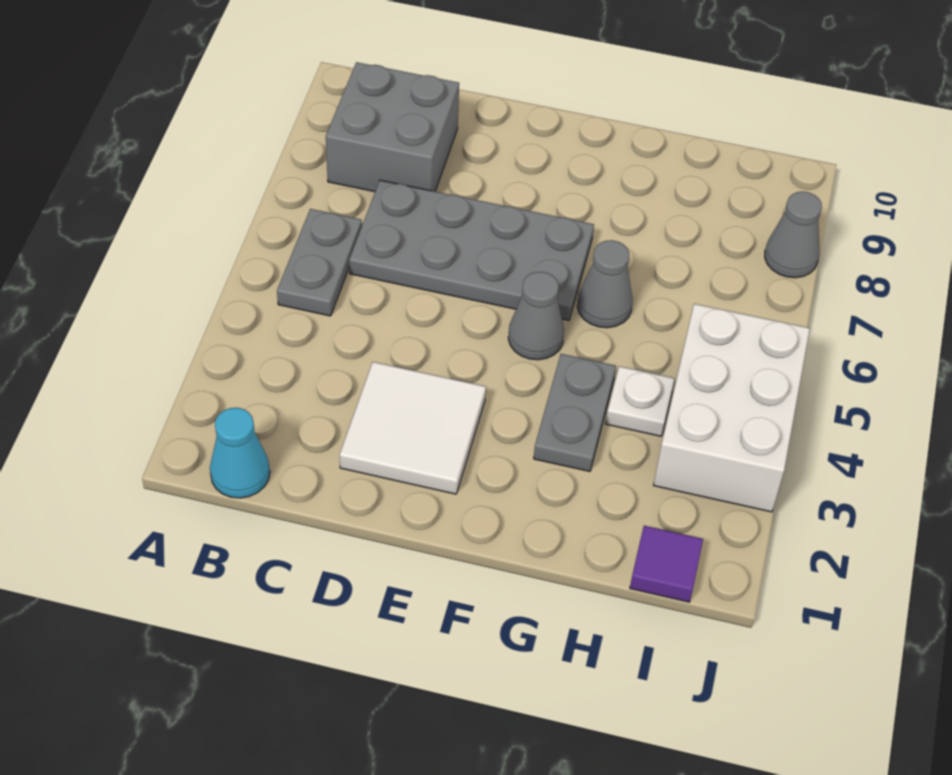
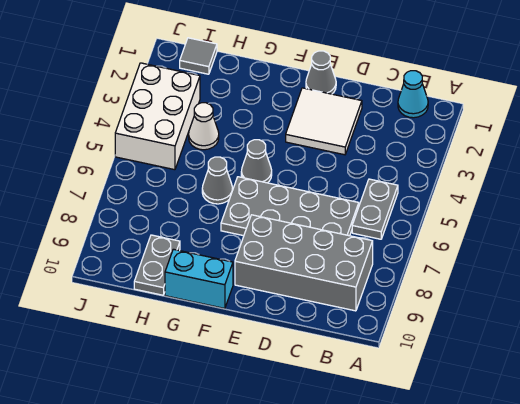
grey brick B8:C9 level 1 -> grey brick B8:E9 level 1
none -> cyan brick F10:G10 level 1
grey plate G3:G4 level 1 -> grey plate H9:H10 level 1
white plate H4 level 1 -> white cone H4 level 1
purple tile I1 level 1 -> grey tile I1 level 1
grey cone J8 level 1 -> grey cone E1 level 1

